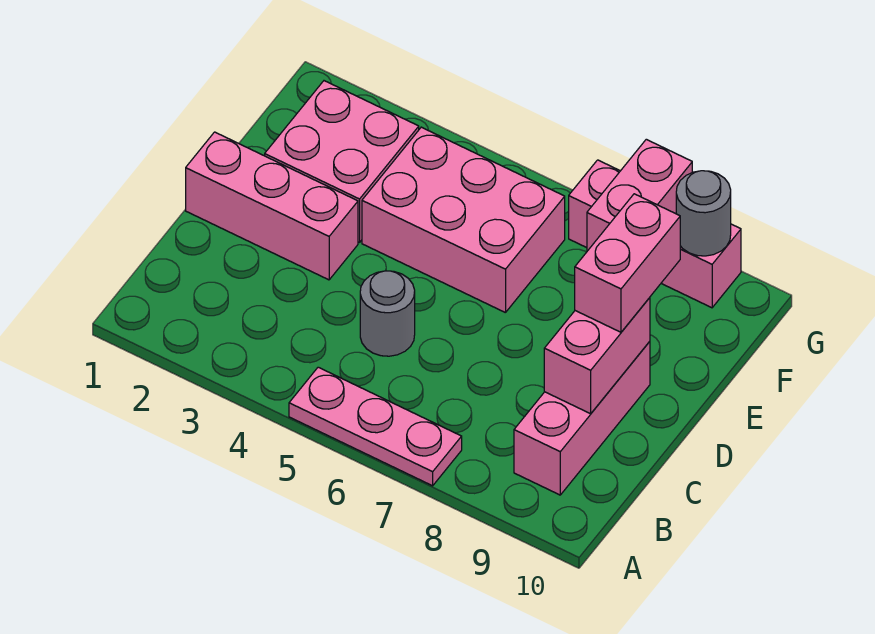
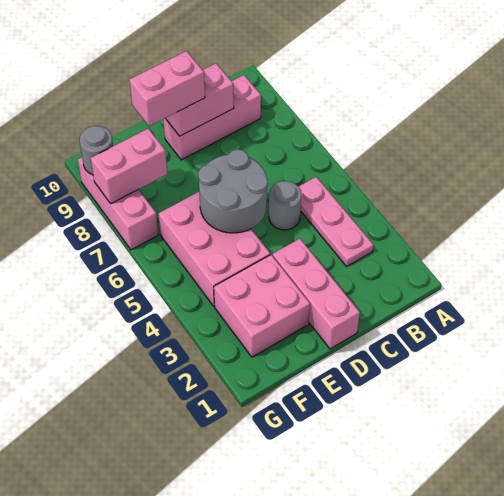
pink plate A5:A7 level 1 -> pink plate B3:B5 level 1
none -> grey round brick D5:E6 level 2

